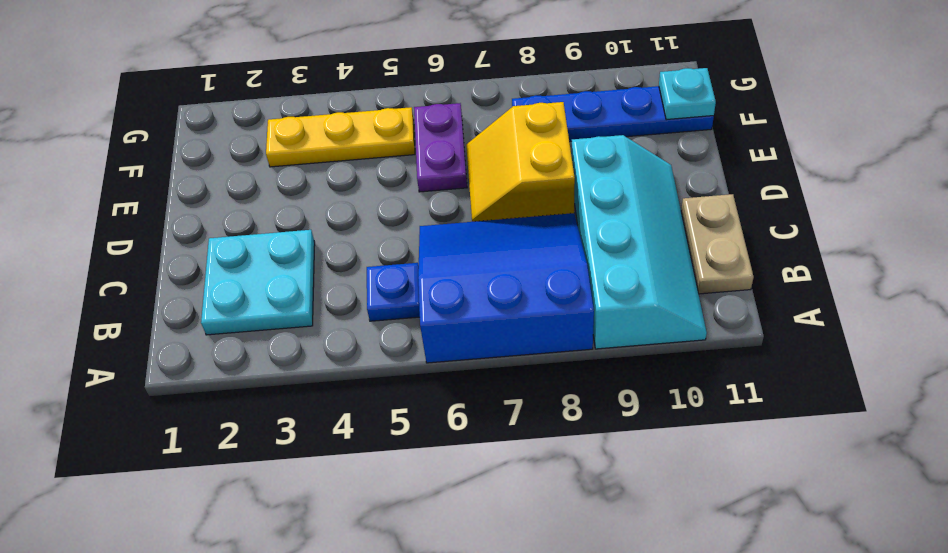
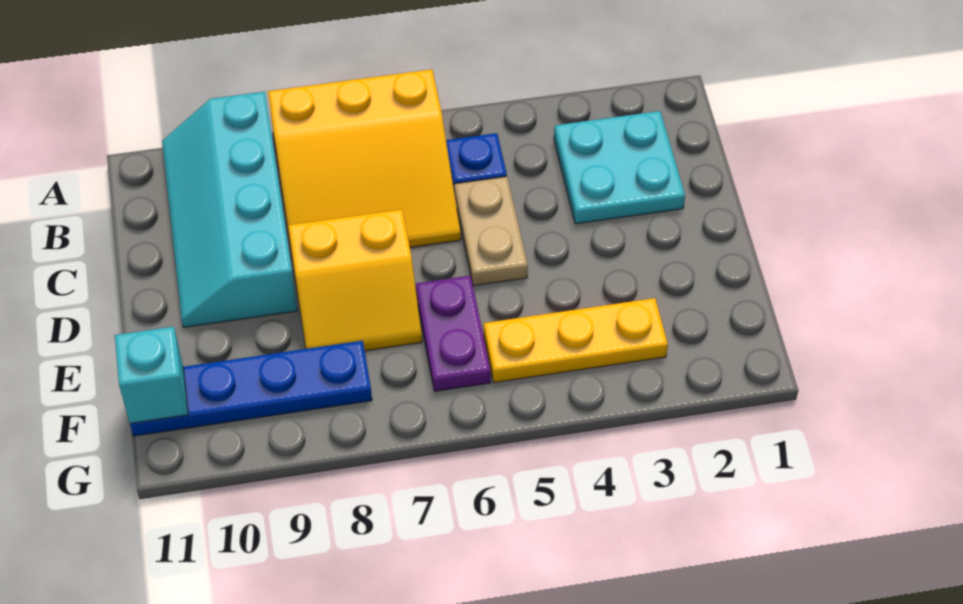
blue slope A6:C8 level 1 top A -> yellow slope A6:C8 level 1 top A
tan plate B11:C11 level 1 -> tan plate C5:D5 level 1
yellow slope D7:E8 level 1 top 8 -> yellow slope D7:E8 level 1 top D
cyan plate F11 level 2 -> cyan brick F11 level 2

